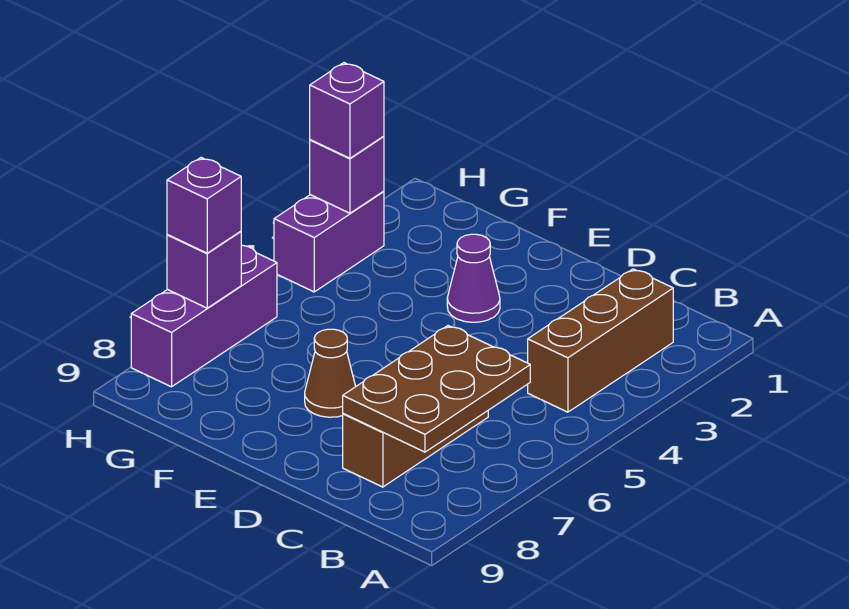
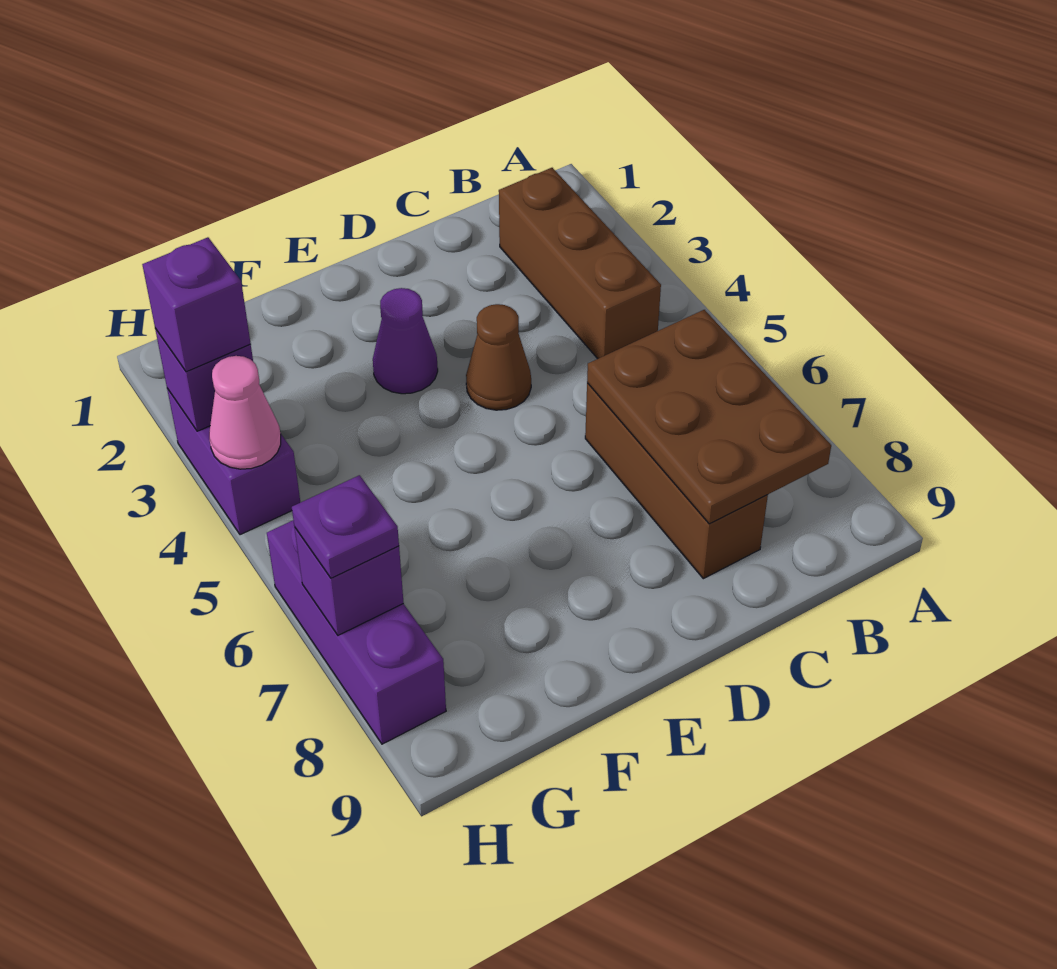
brown cone E7 level 1 -> brown cone D4 level 1
none -> pink cone H4 level 2
purple brick H7 level 3 -> purple plate H7 level 3

